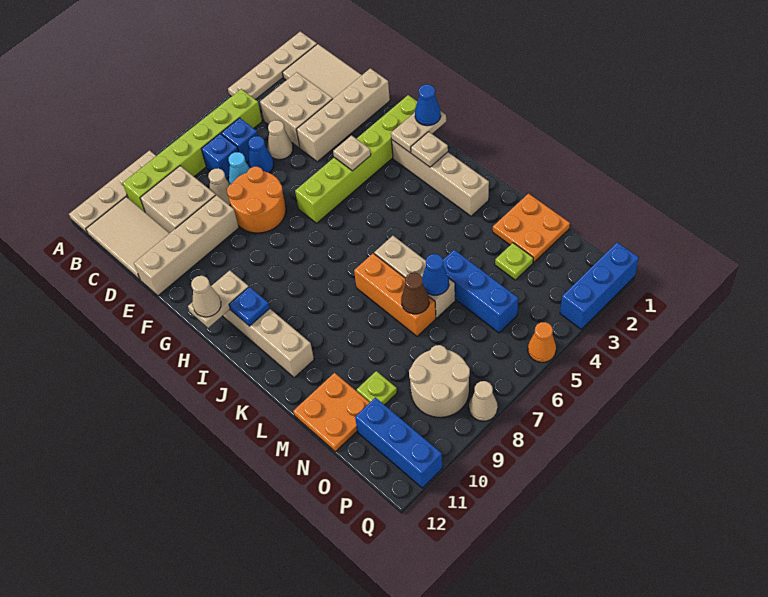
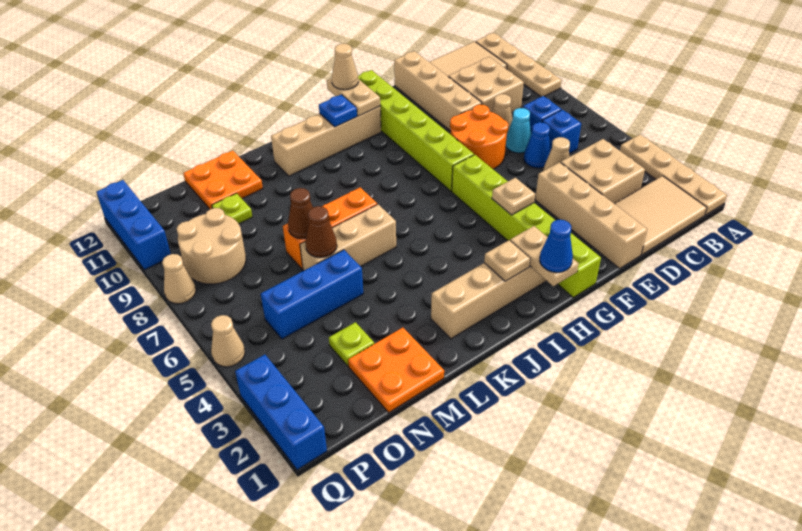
lime brick B5:B10 level 1 -> lime brick G7:G12 level 1
blue cone M6 level 2 -> brown cone M6 level 2
blue brick O11:Q11 level 1 -> blue brick Q10:Q12 level 1
orange cone Q5 level 1 -> tan cone Q5 level 1

